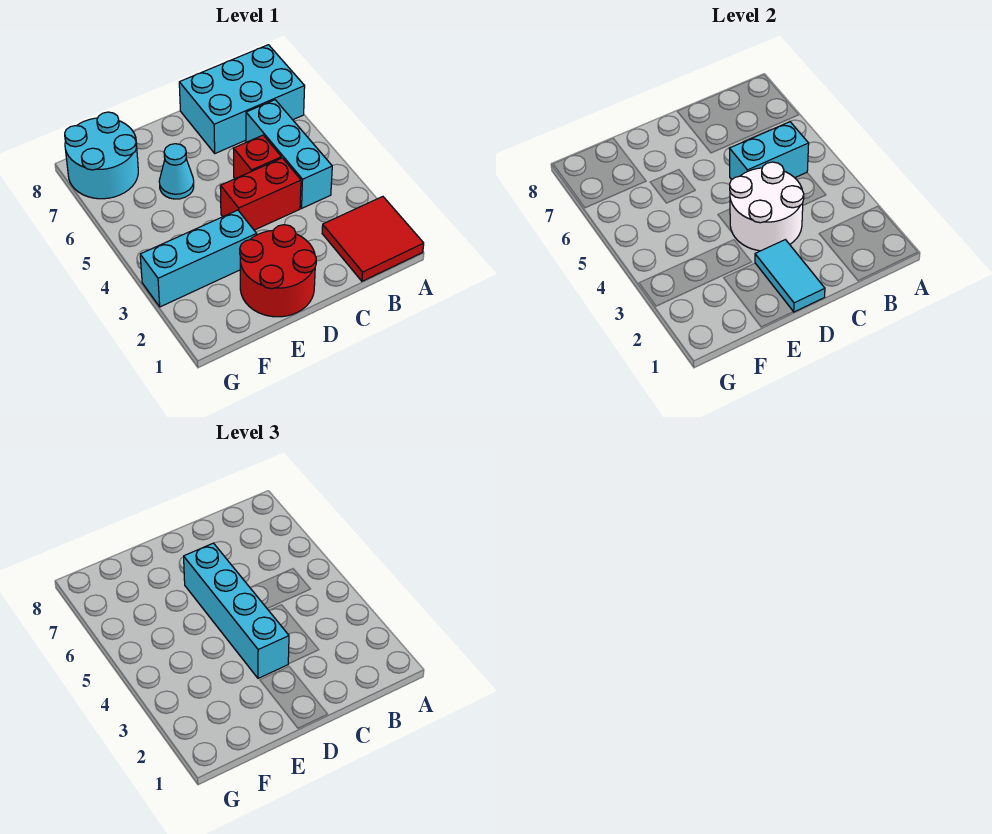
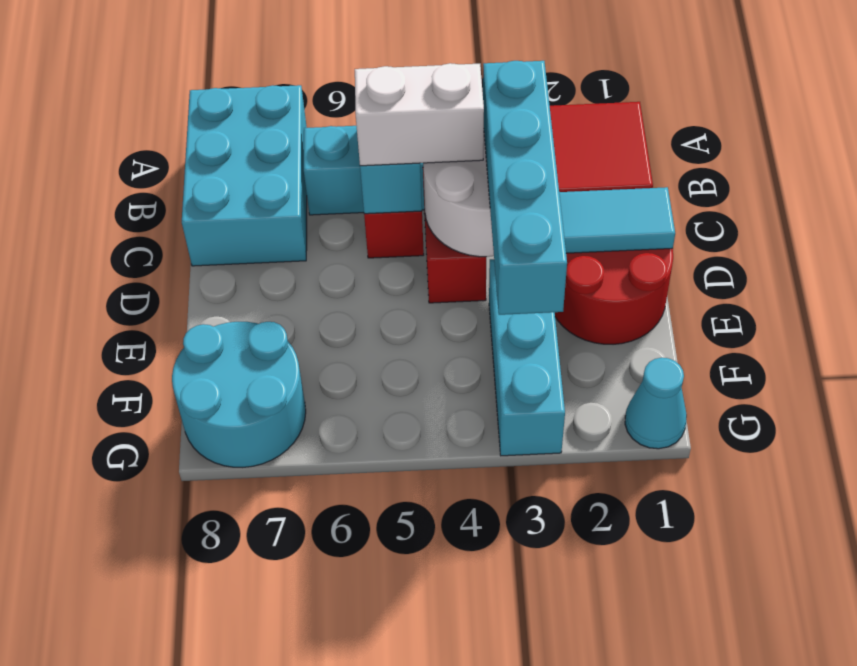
none -> white brick C4:C5 level 3
cyan brick D3:D6 level 3 -> cyan brick C3:F3 level 3
cyan cone E6 level 1 -> cyan cone G1 level 1

